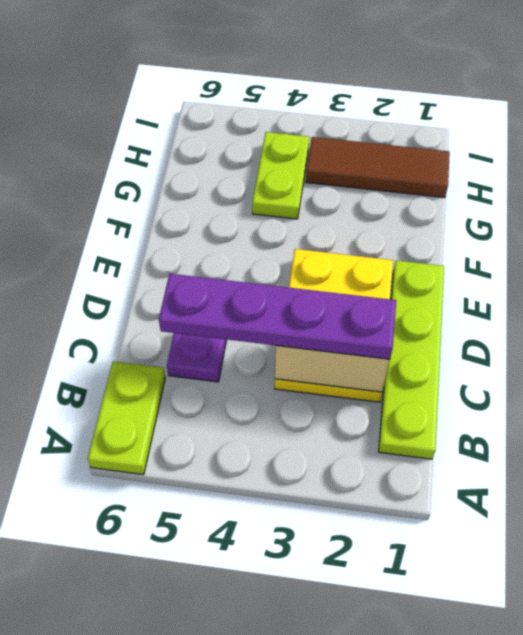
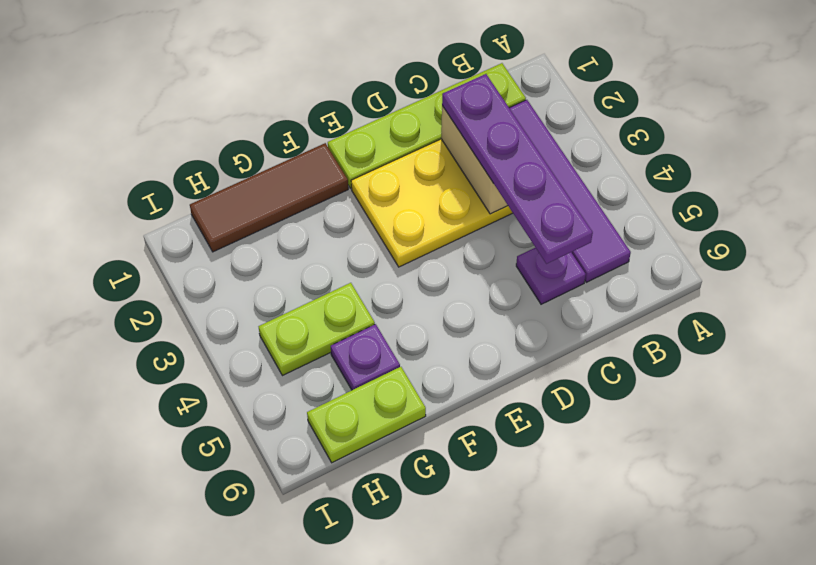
lime plate A6:B6 level 1 -> lime plate G6:H6 level 1
none -> purple tile B2:B5 level 1
none -> purple plate G5 level 1
brown tile H1:H3 level 1 -> brown tile F1:H1 level 1

